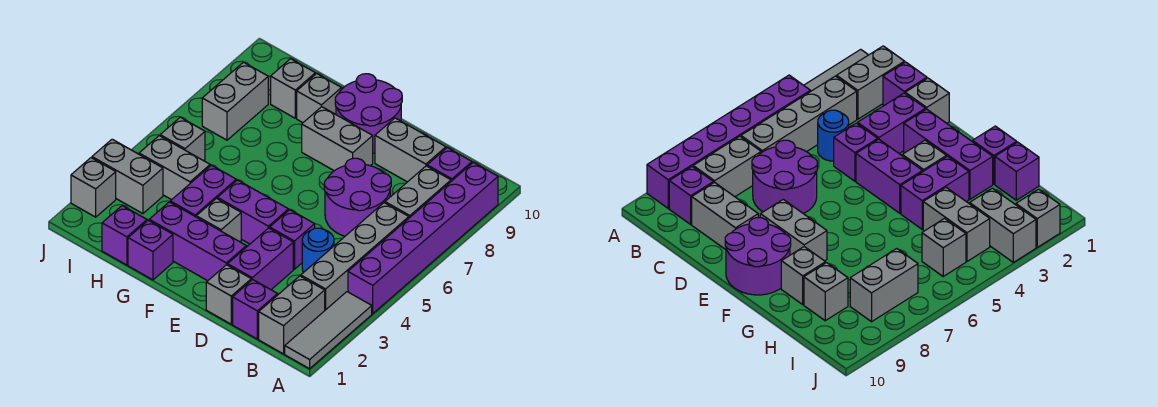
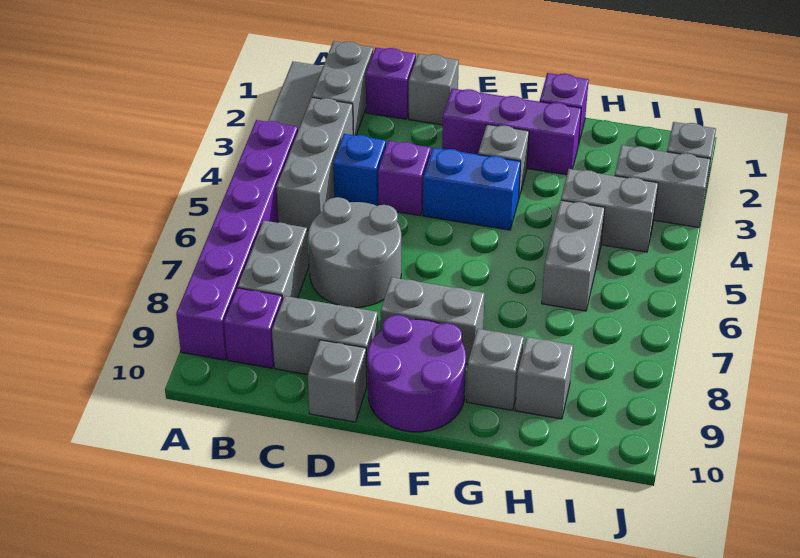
grey brick B3:B6 level 1 -> grey brick B3:B5 level 1
blue round brick C4 level 1 -> blue brick C4 level 1
purple round brick C6:D7 level 1 -> grey round brick C6:D7 level 1
purple brick D2:D3 level 1 -> none
purple brick E4:F4 level 1 -> blue brick E4:F4 level 1
purple brick G3:G4 level 1 -> none
purple brick H1 level 1 -> none
grey brick I5 level 1 -> grey brick D10 level 1
grey brick I7:I8 level 1 -> grey brick H5:H6 level 1

